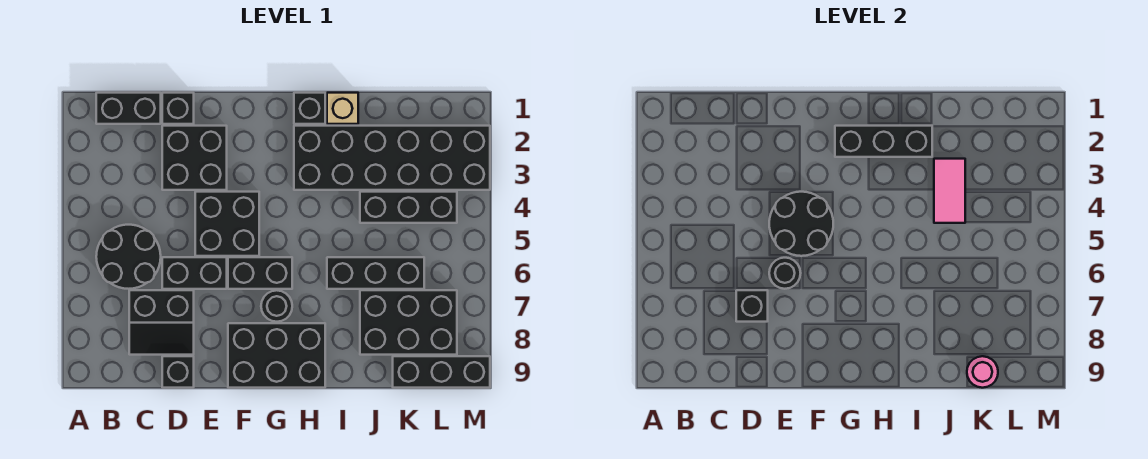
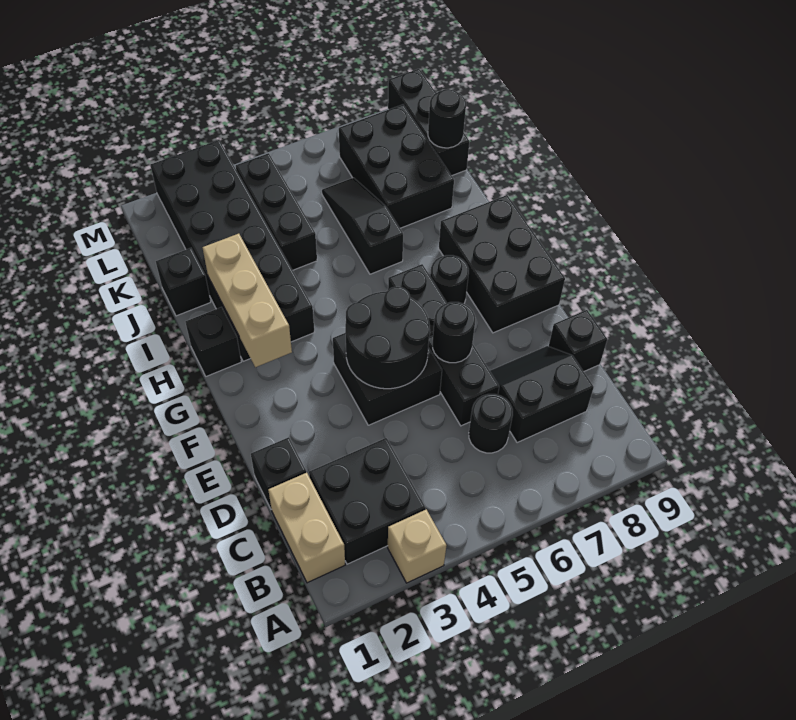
black brick B1:C1 level 1 -> tan brick B1:C1 level 1
black round brick B5:C6 level 1 -> black round brick C6 level 1
black slope C7:D8 level 1 top 7 -> black slope C7:D8 level 1 top C
black brick D2:E3 level 1 -> black brick B2:C3 level 1
black brick D7 level 2 -> black brick J1 level 1
black brick G2:I2 level 2 -> tan brick G2:I2 level 2
tan brick I1 level 1 -> tan brick A3 level 1
black brick I6:K6 level 1 -> black slope I6:K6 level 1 top I
pink tile J3:J4 level 2 -> none
pink round brick K9 level 2 -> black round brick K9 level 2

